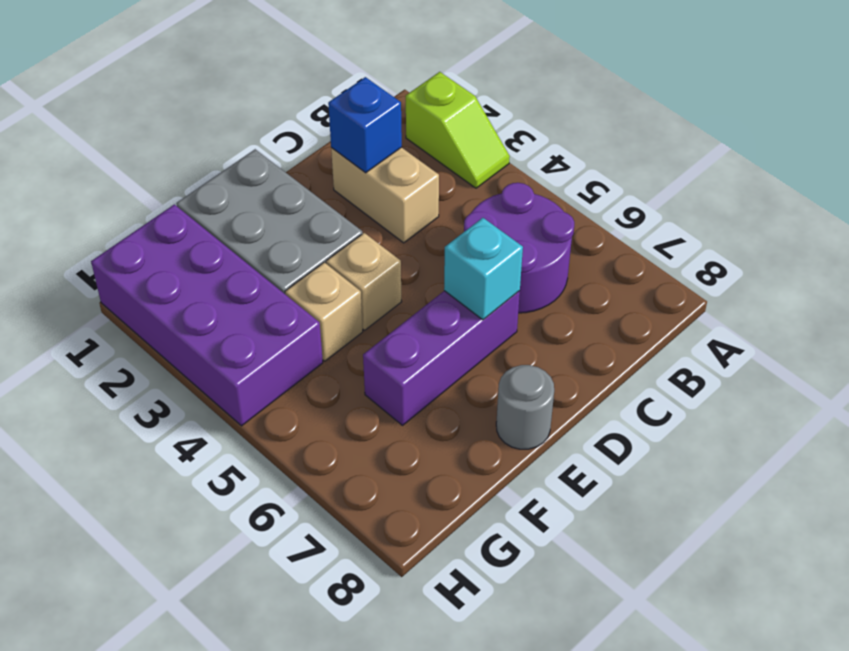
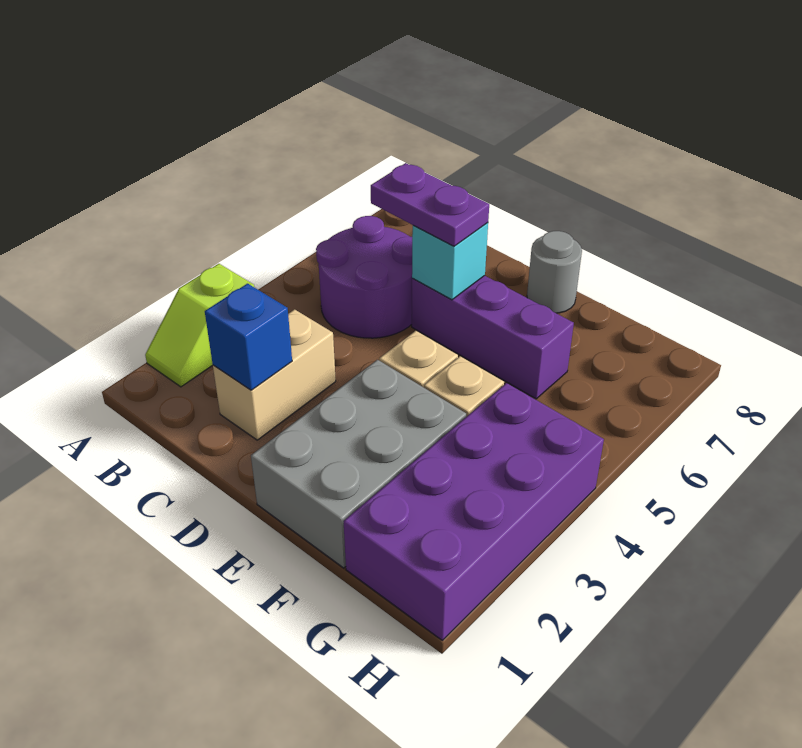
lime slope A2:A3 level 1 top 2 -> lime slope A2:A3 level 1 top 3
none -> purple plate C6:D6 level 3

